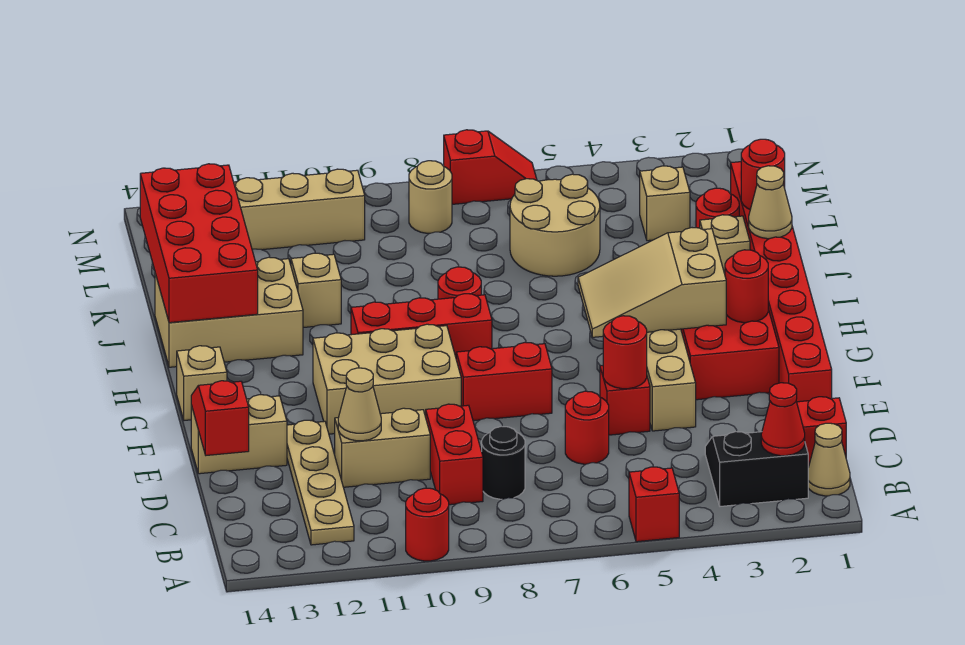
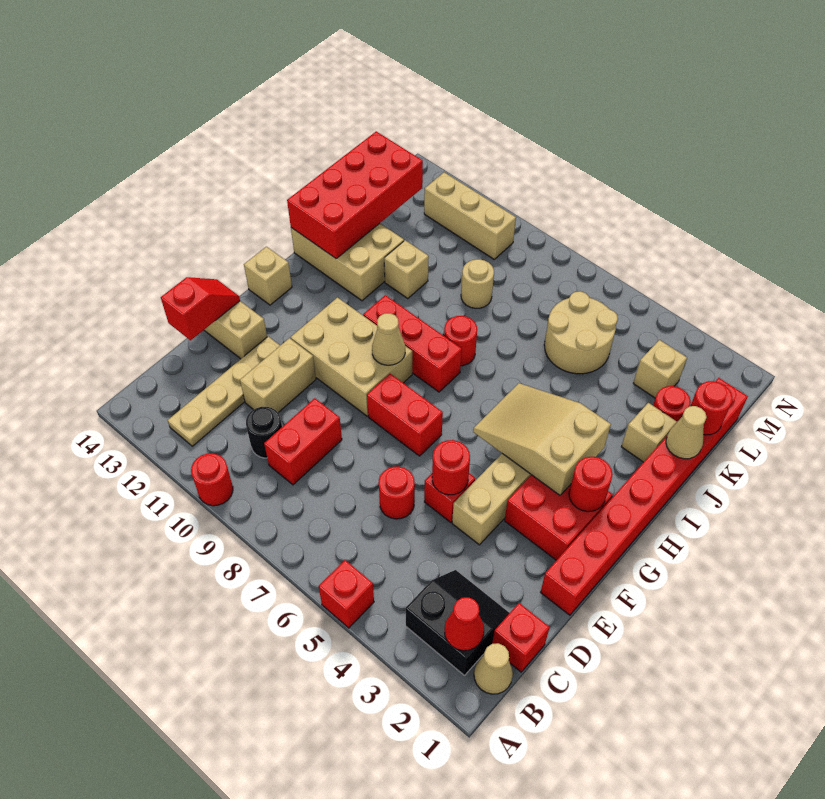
black round brick C8 level 1 -> black round brick C10 level 1
tan brick D10:D11 level 1 -> tan brick D11:E11 level 1
tan cone D11 level 2 -> tan cone G9 level 2
tan round brick M8 level 1 -> tan round brick K9 level 1
red slope N6:N7 level 1 top 7 -> none

